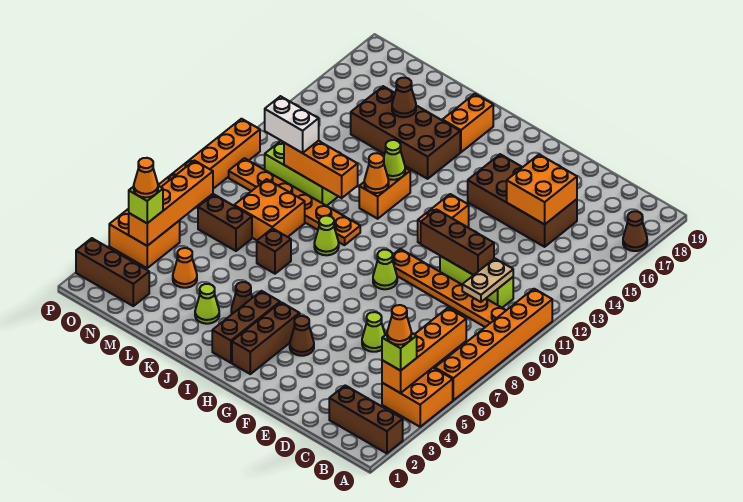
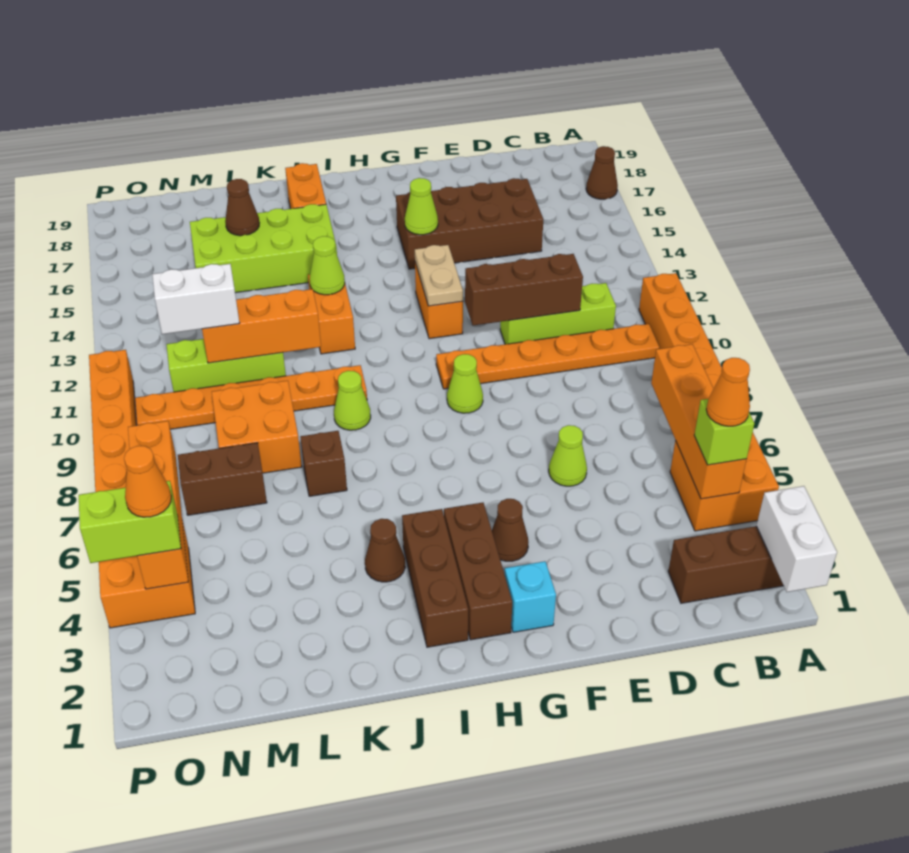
none -> white brick A1:A2 level 2
tan plate C10:C11 level 2 -> tan plate G12:G13 level 2
orange brick D15:E16 level 2 -> none
none -> cyan brick G2 level 1
orange cone J12 level 2 -> none
brown brick J15:M16 level 1 -> lime brick J15:M16 level 1
lime cone K3 level 1 -> lime cone G15 level 2
orange cone M4 level 1 -> none
brown brick N2:P2 level 1 -> none
lime brick O4 level 3 -> lime brick O4:P4 level 3

